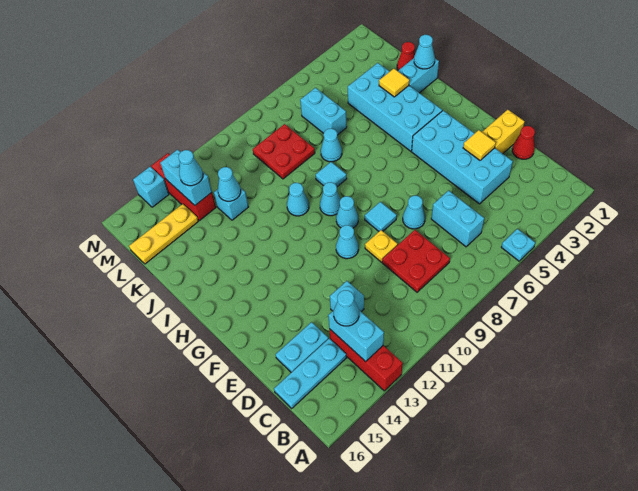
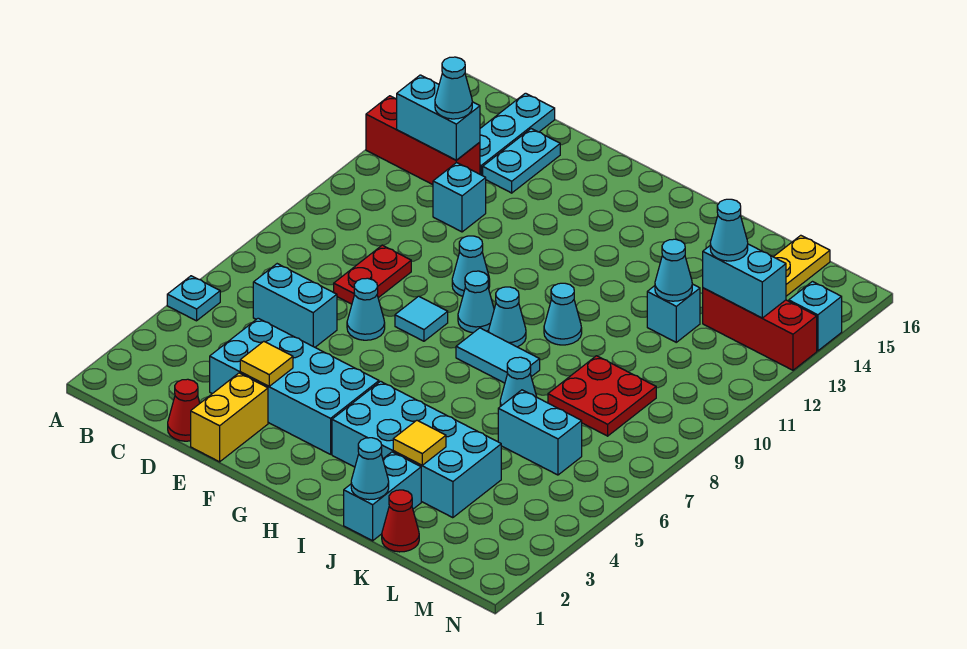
red plate C8:D9 level 1 -> red plate D8:D9 level 1
yellow plate E9 level 1 -> none
cyan tile I8 level 1 -> cyan tile H8:I8 level 1

